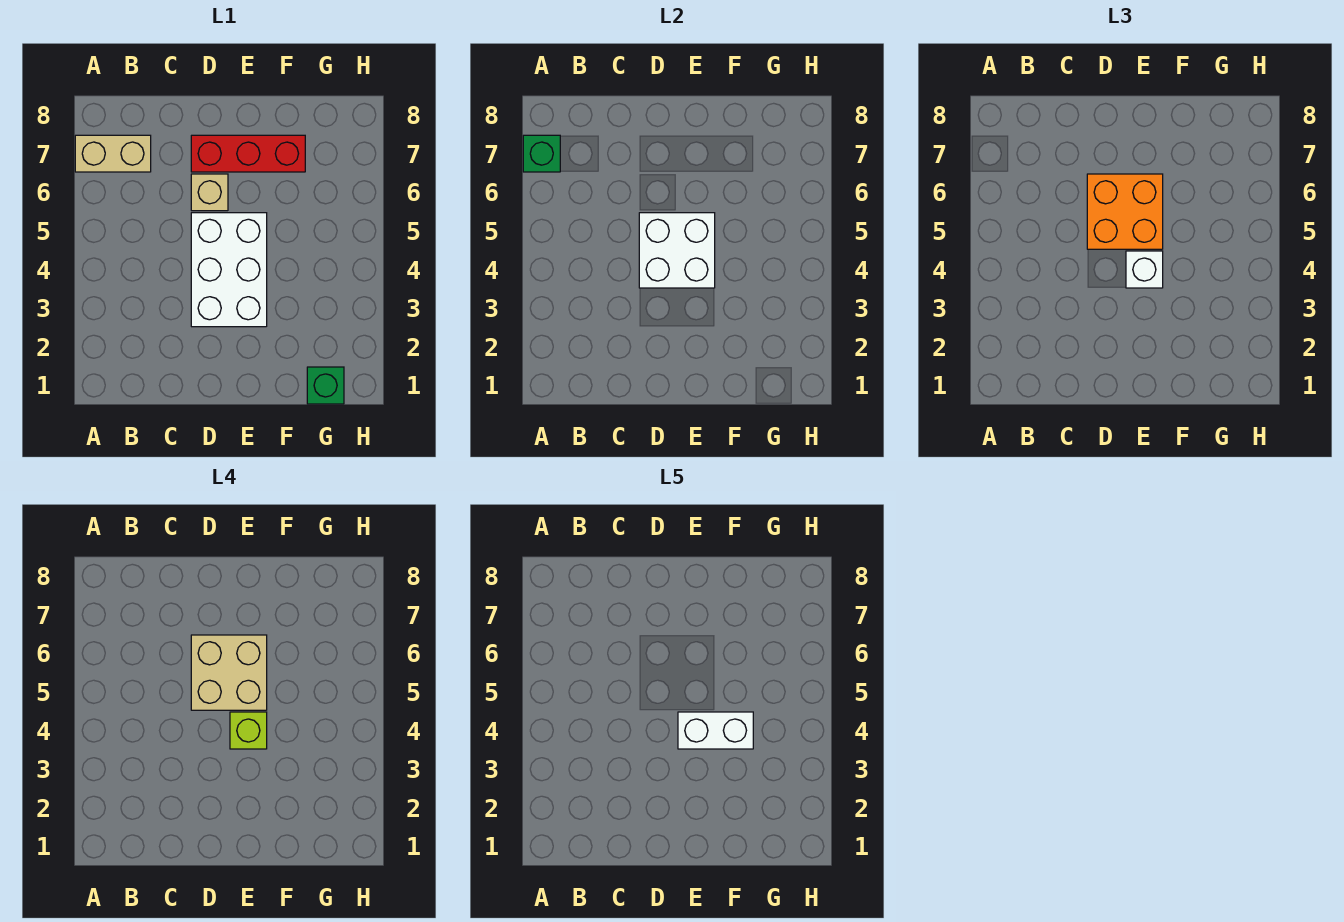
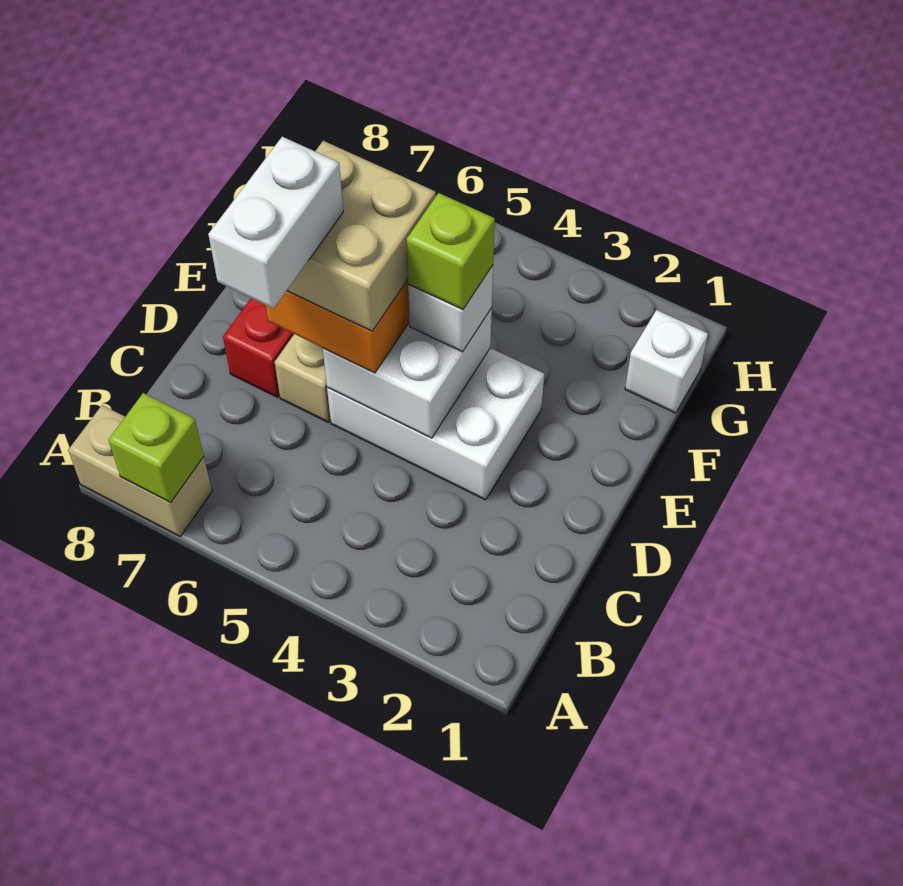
tan brick A7:B7 level 1 -> tan brick A7:A8 level 1
green brick A7 level 2 -> lime brick A7 level 2
white brick E4:F4 level 5 -> white brick C6:D6 level 5
green brick G1 level 1 -> white brick G1 level 1

